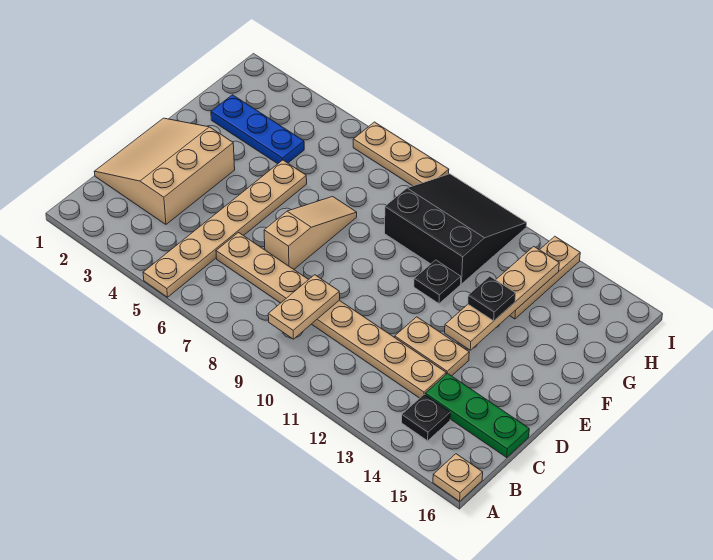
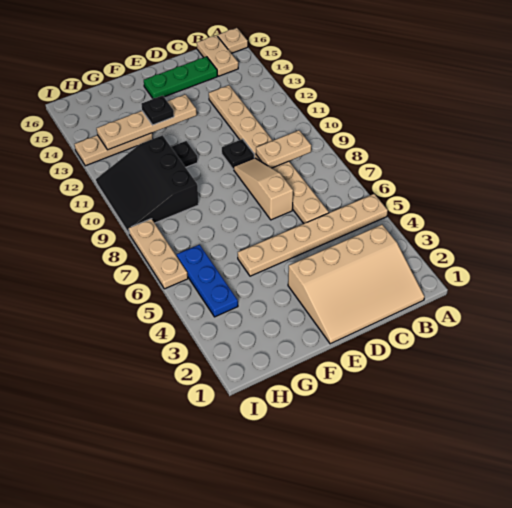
black plate B14 level 1 -> black plate D10 level 1
tan slope C1:E3 level 1 top 3 -> tan slope B1:E3 level 1 top 3
green plate C14:C16 level 1 -> green plate C15:E15 level 1
tan slope D7:F7 level 1 top D -> tan slope D7:D9 level 1 top 7
tan plate D12:D13 level 1 -> tan plate B15:B16 level 1
blue plate G2:G4 level 1 -> blue plate H4:H6 level 1

